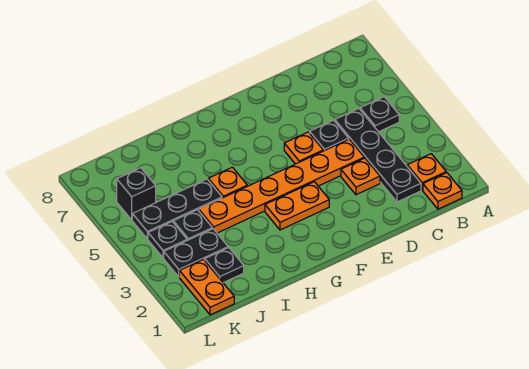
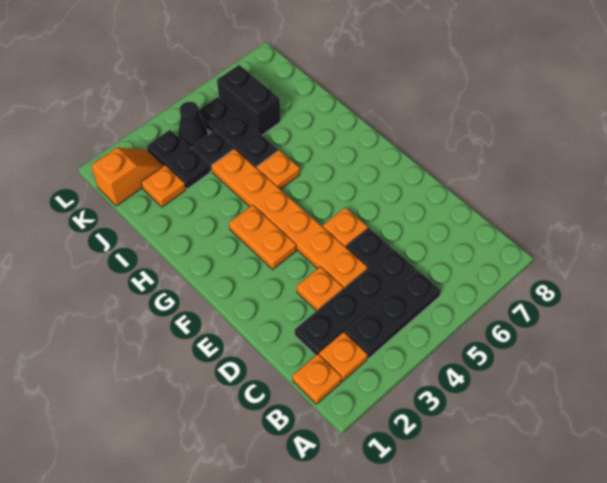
black plate B5 level 1 -> black plate B3:B5 level 1
black plate J2 level 1 -> orange plate J2 level 1
orange plate K1:K2 level 1 -> orange slope K1:K2 level 1 top 1
black plate K4 level 1 -> black cone K4 level 1
black brick K6 level 1 -> black brick J6:K6 level 1

